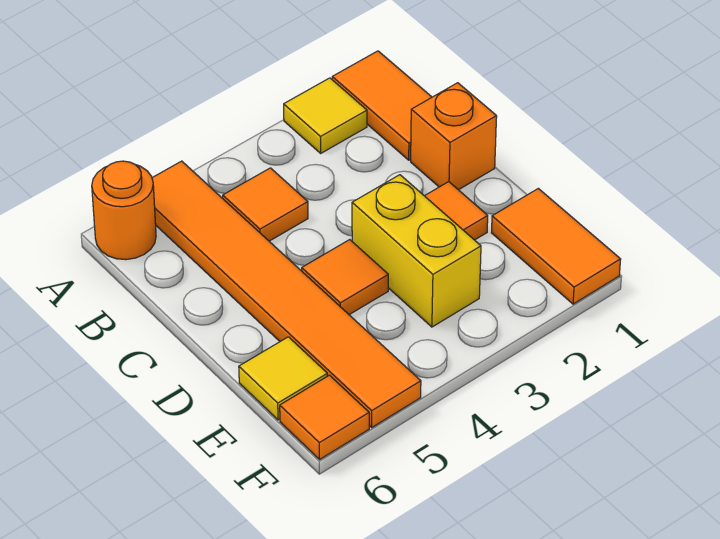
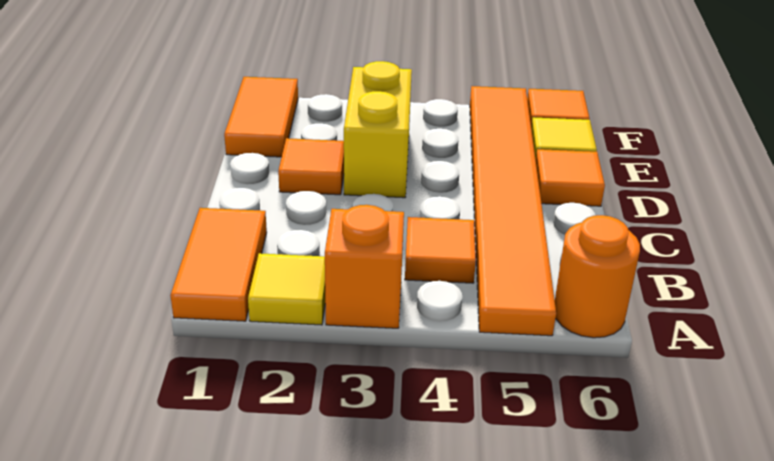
orange brick C1 level 1 -> orange brick A3 level 1
orange tile D4 level 1 -> orange tile D6 level 1

